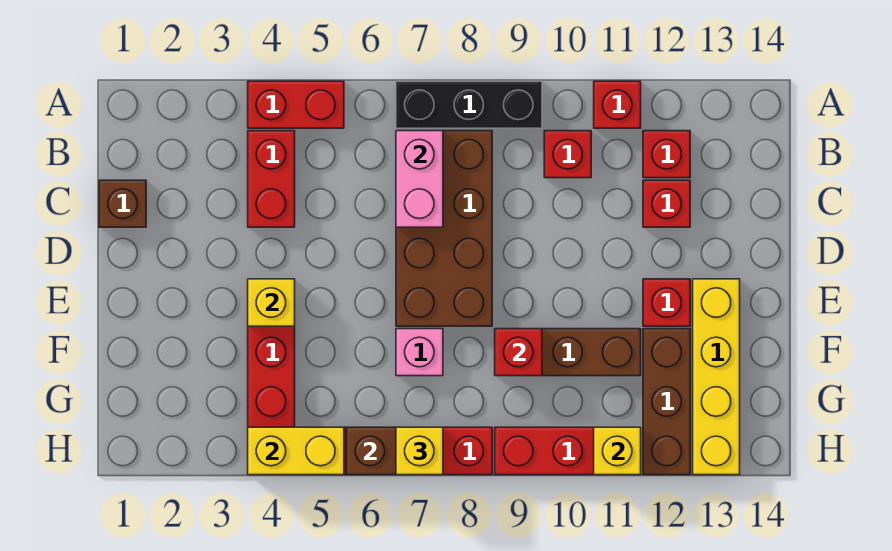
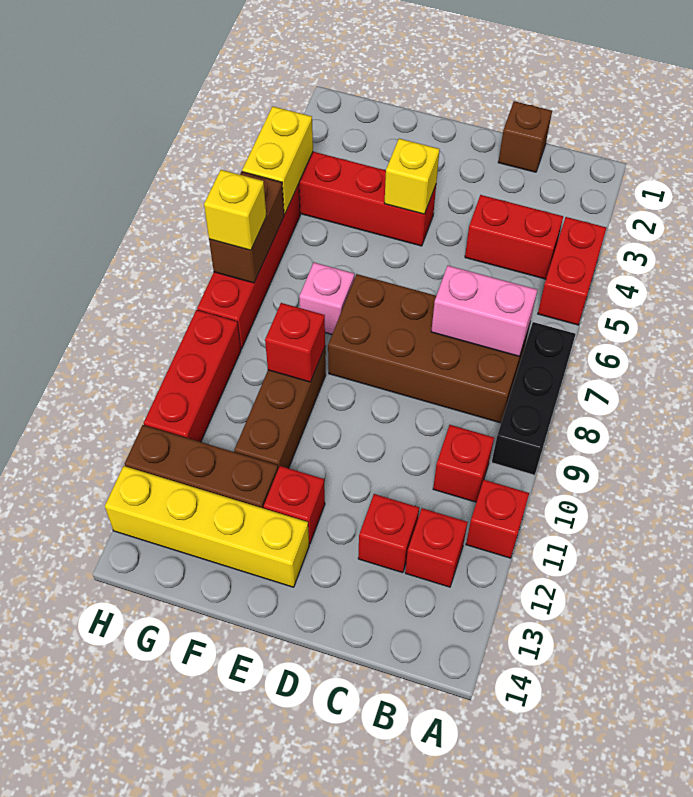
yellow brick H11 level 2 -> none

